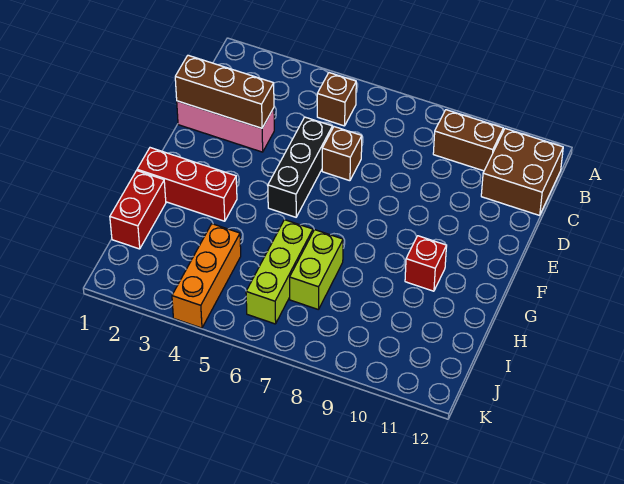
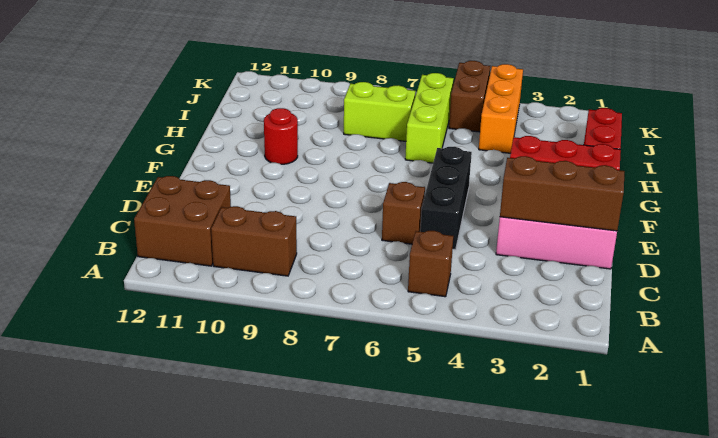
red brick G10 level 1 -> red round brick G10 level 1
lime brick H7:I7 level 1 -> lime brick I7:I8 level 1
none -> brown brick J5:K5 level 1

